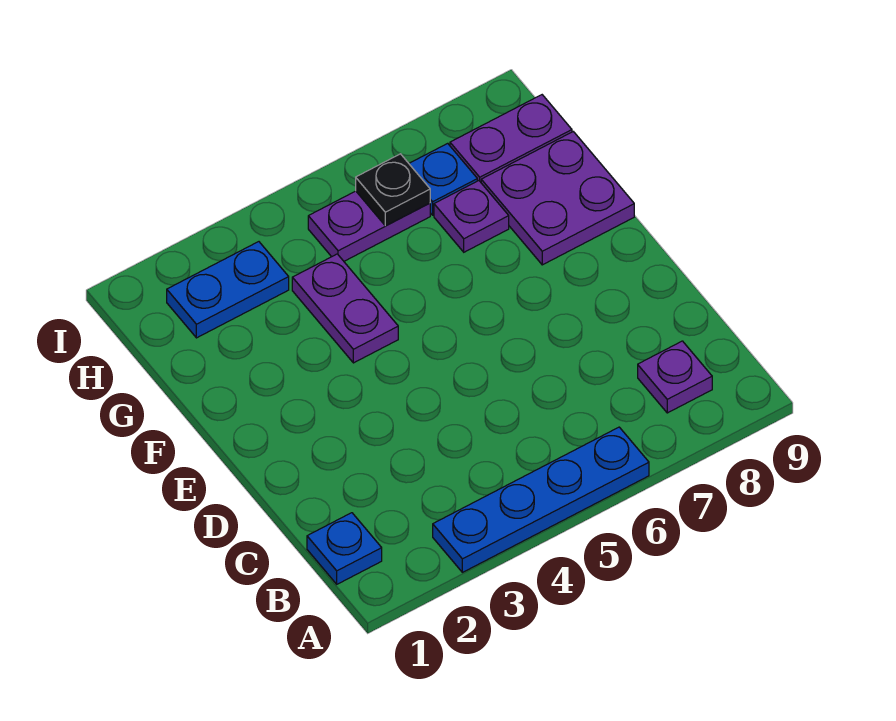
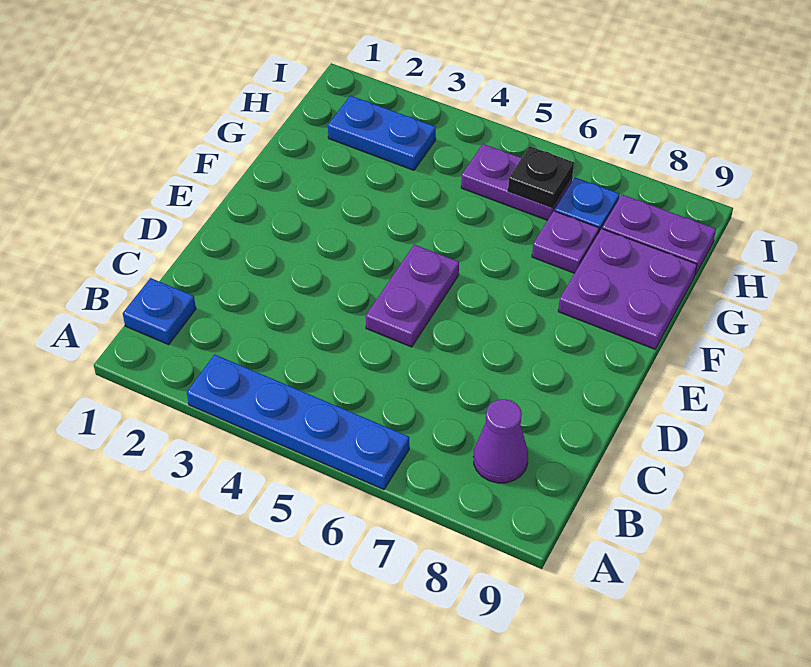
purple plate B8 level 1 -> purple cone B8 level 1
purple plate F4:G4 level 1 -> purple plate D5:E5 level 1

